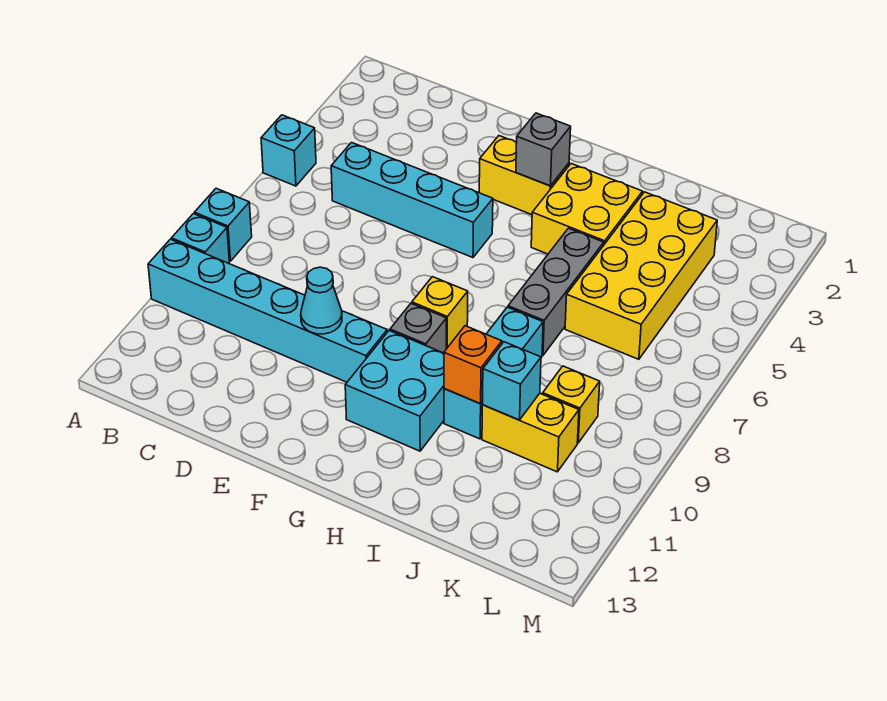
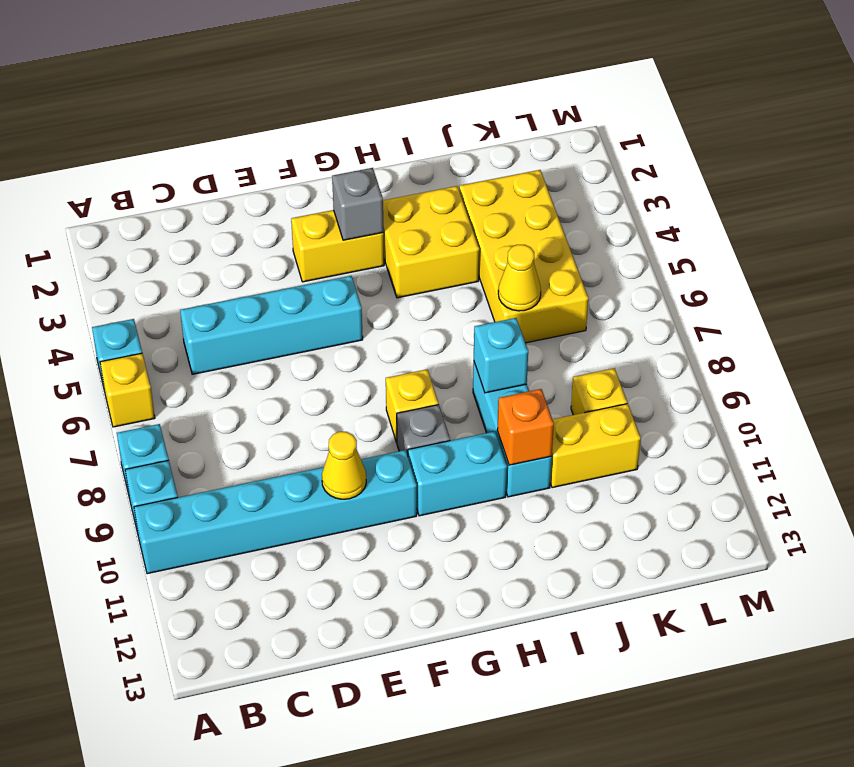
none -> yellow brick A6 level 1
cyan cone E10 level 2 -> yellow cone E10 level 2
cyan brick G10:H11 level 1 -> cyan brick G10:H10 level 1
grey brick I5:I7 level 1 -> none
none -> yellow cone J6 level 2
cyan brick J10 level 2 -> cyan brick I8 level 2

